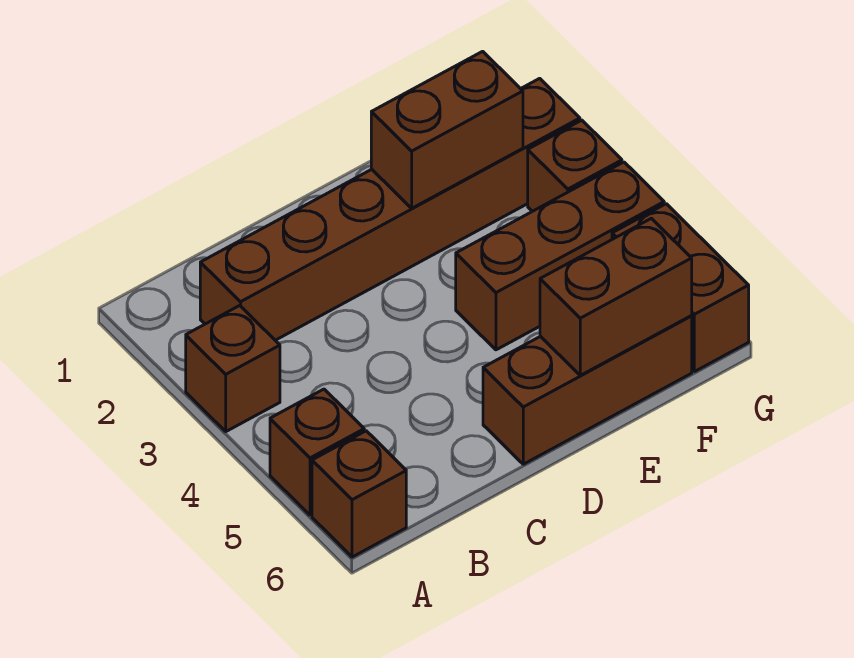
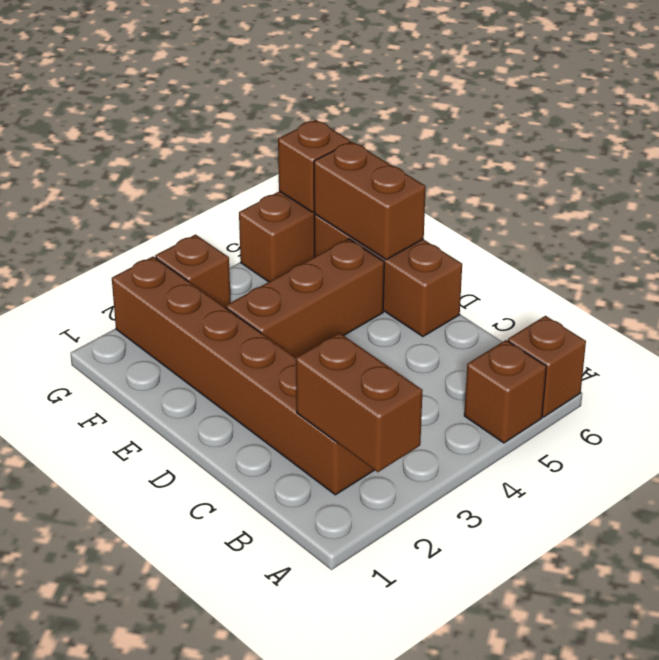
brown brick A3 level 1 -> brown brick G6 level 2
brown brick E2:F2 level 2 -> brown brick A2:B2 level 2
brown brick E4:G4 level 1 -> brown brick E3:E5 level 1

